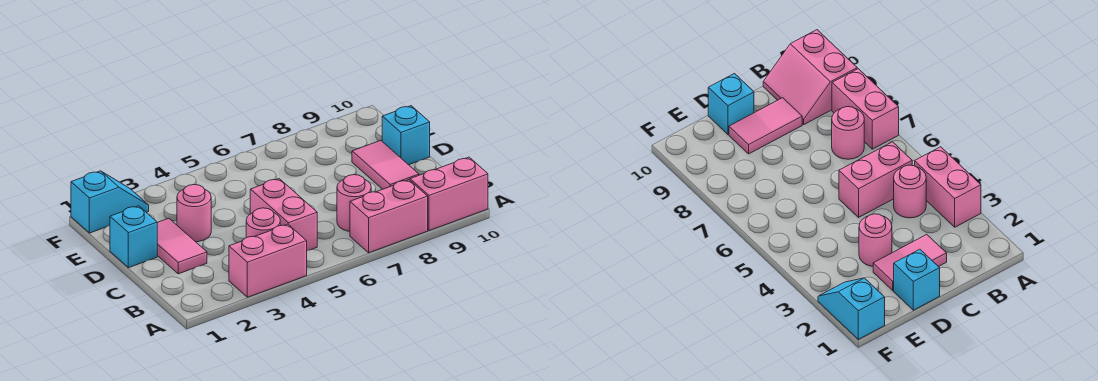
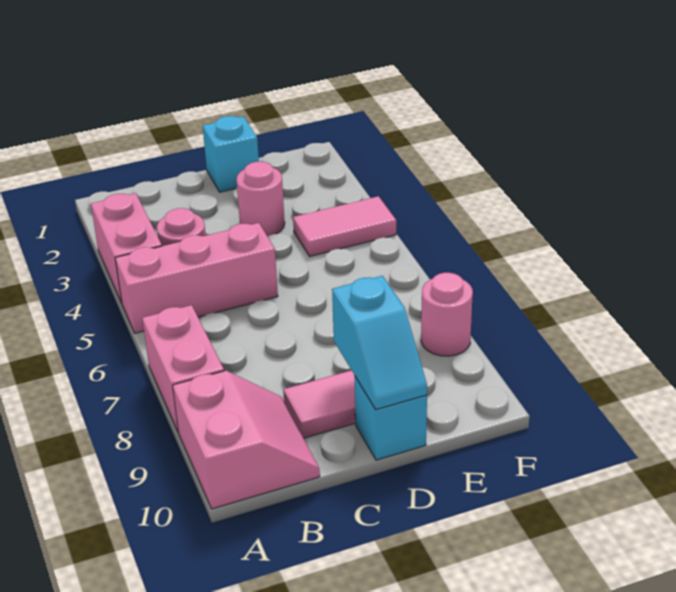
pink brick B5:C5 level 1 -> pink brick A5:C5 level 1
pink round brick B7 level 1 -> pink round brick F8 level 1
pink tile C2:D2 level 1 -> pink tile E4:F4 level 1
cyan slope F1:F2 level 1 top 1 -> cyan slope D9:D10 level 2 top 9

